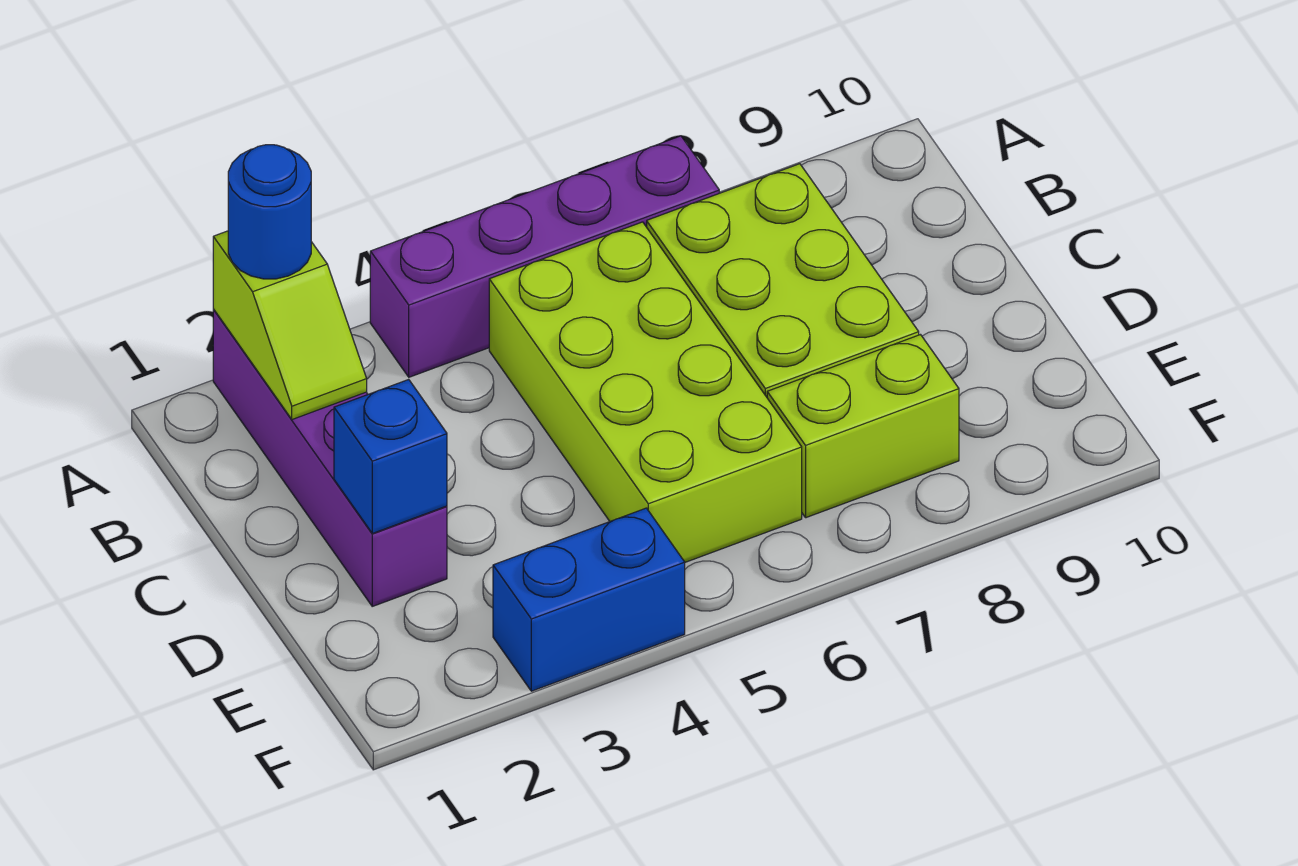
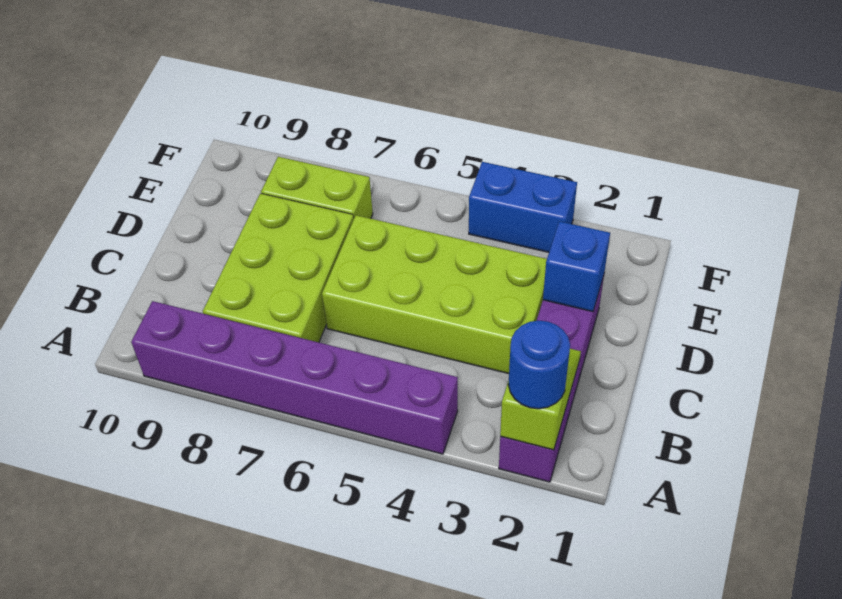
purple brick A4:A7 level 1 -> purple brick A4:A9 level 1
lime brick B5:E6 level 1 -> lime brick C3:D6 level 1

